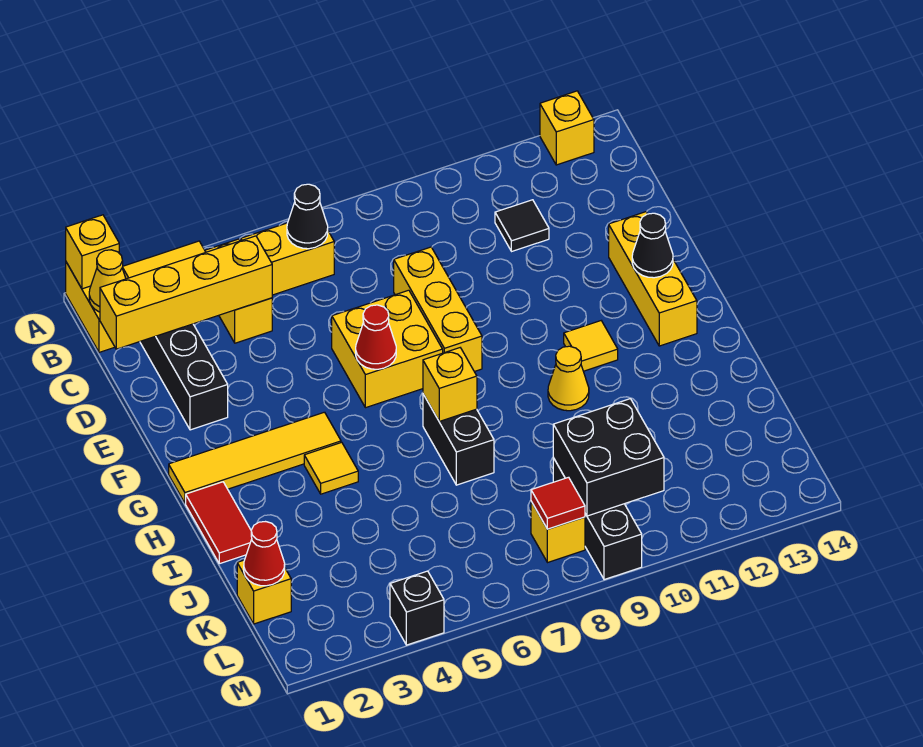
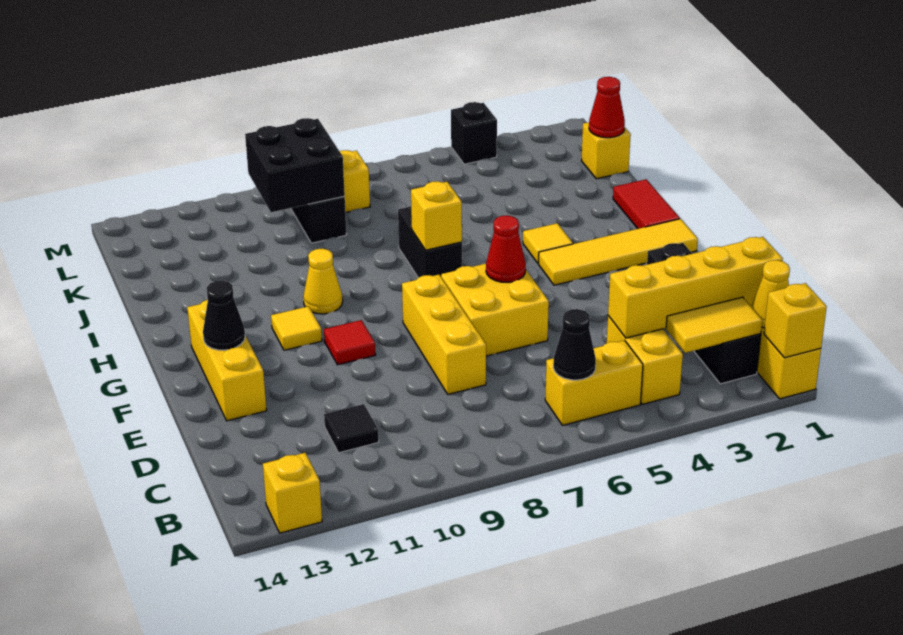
red tile L8 level 2 -> red tile F10 level 1

